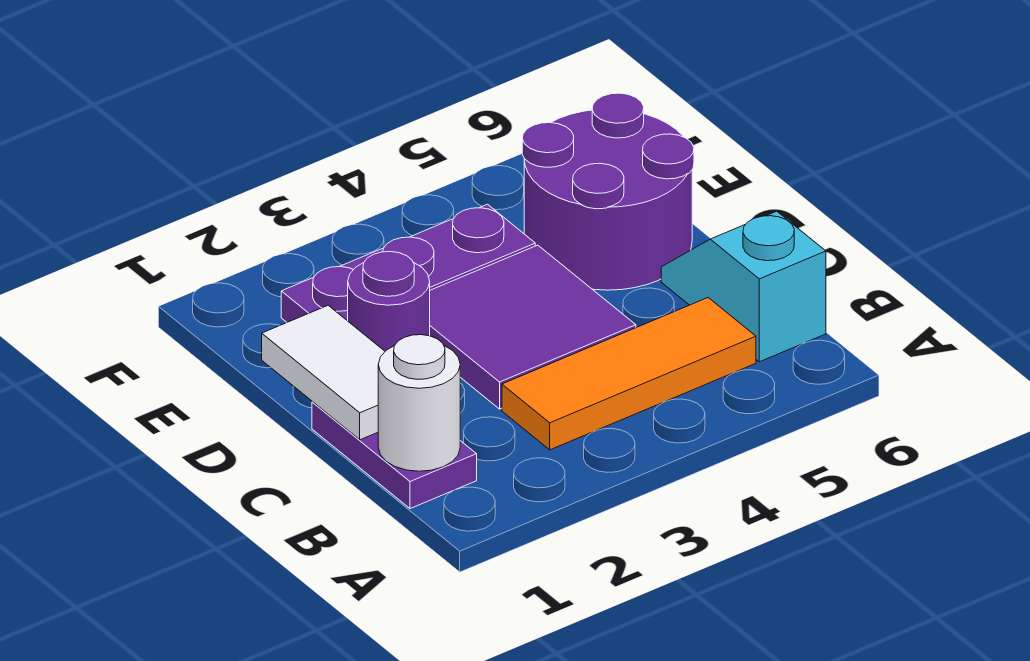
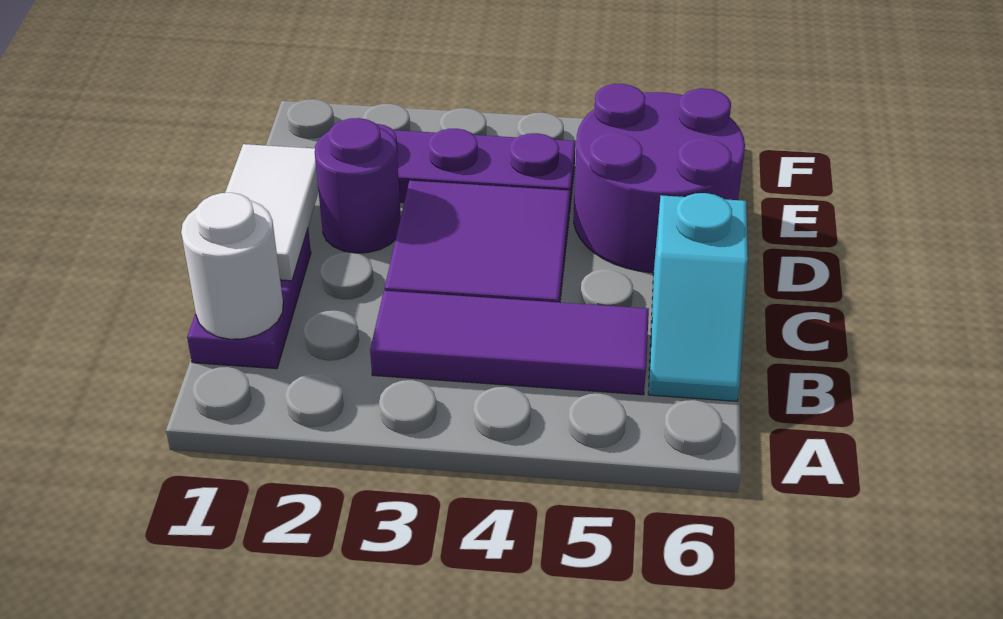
orange tile B3:B5 level 1 -> purple tile B3:B5 level 1
cyan slope B6:C6 level 1 top B -> cyan slope B6:C6 level 1 top C

